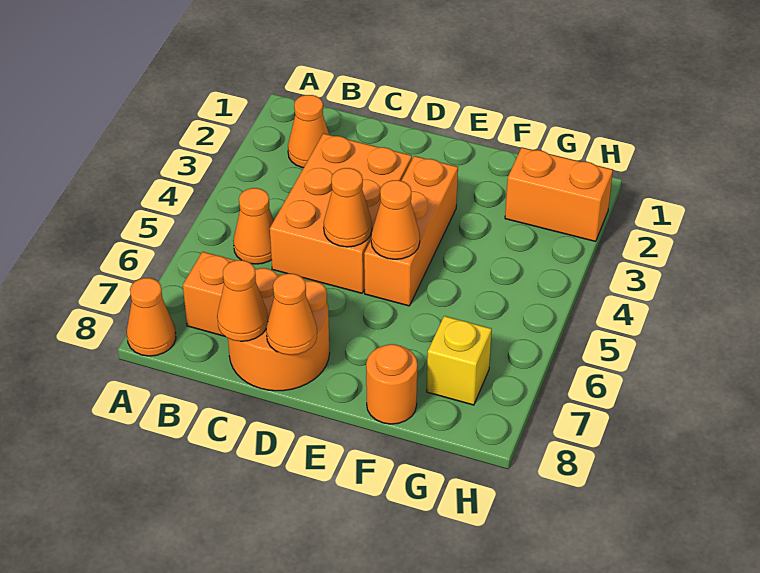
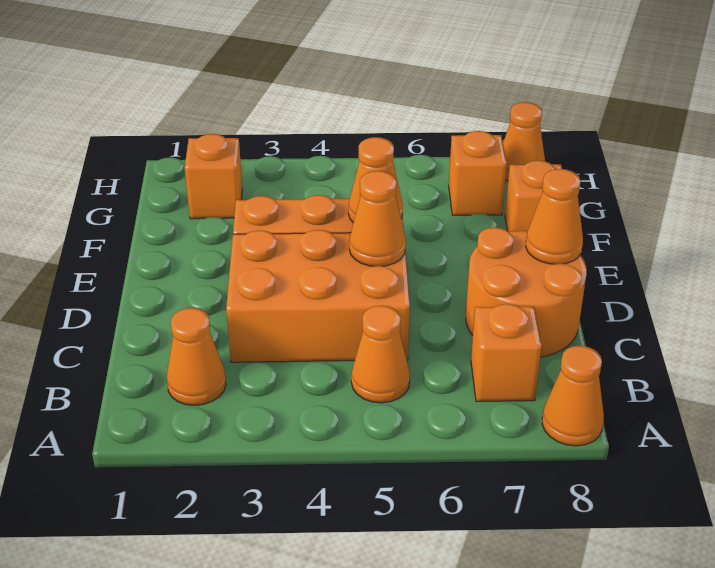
orange cone C8 level 2 -> orange cone H8 level 1
orange round brick F8 level 1 -> orange brick F8 level 1
orange brick G2:H2 level 1 -> orange brick G2 level 1
yellow brick G7 level 1 -> orange brick G7 level 1

